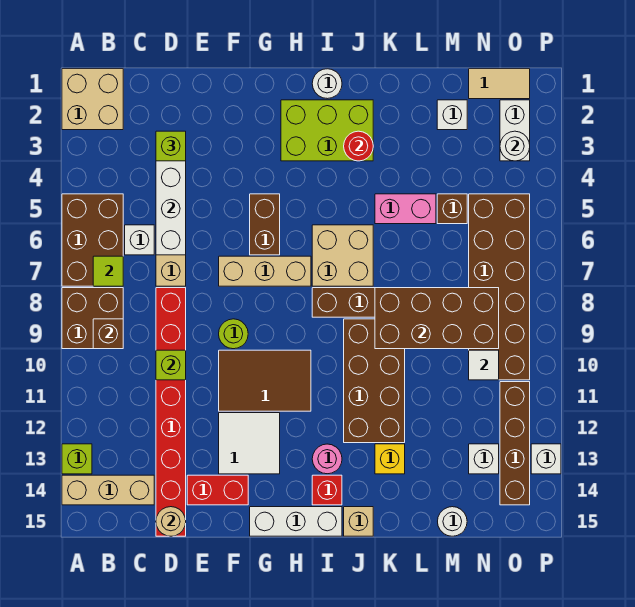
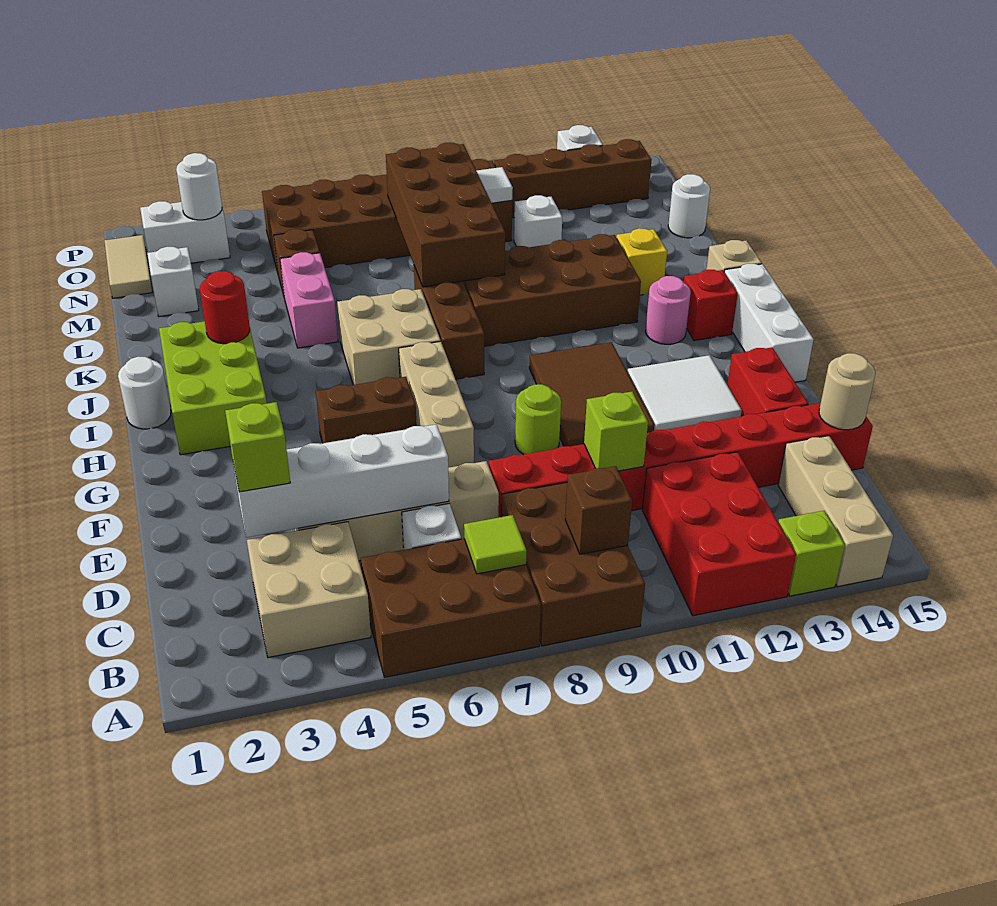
tan brick A1:B2 level 1 -> tan brick B3:C4 level 1
brown brick A8:B9 level 1 -> brown brick A8:C9 level 1
none -> red brick A11:C12 level 1
white brick N13 level 1 -> white brick M11 level 1

